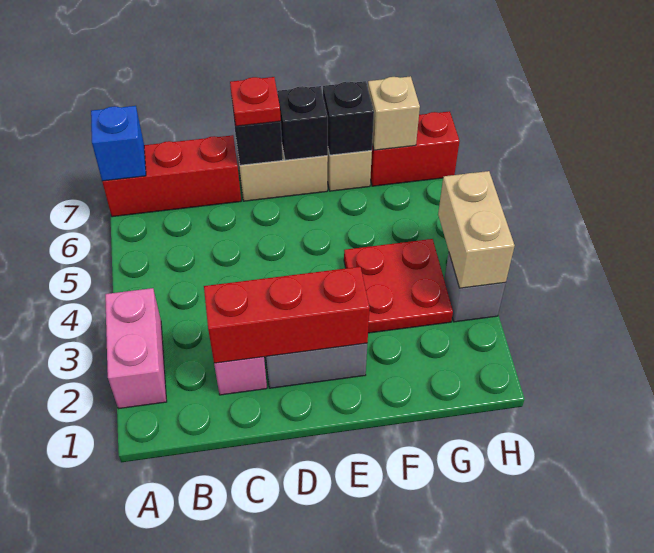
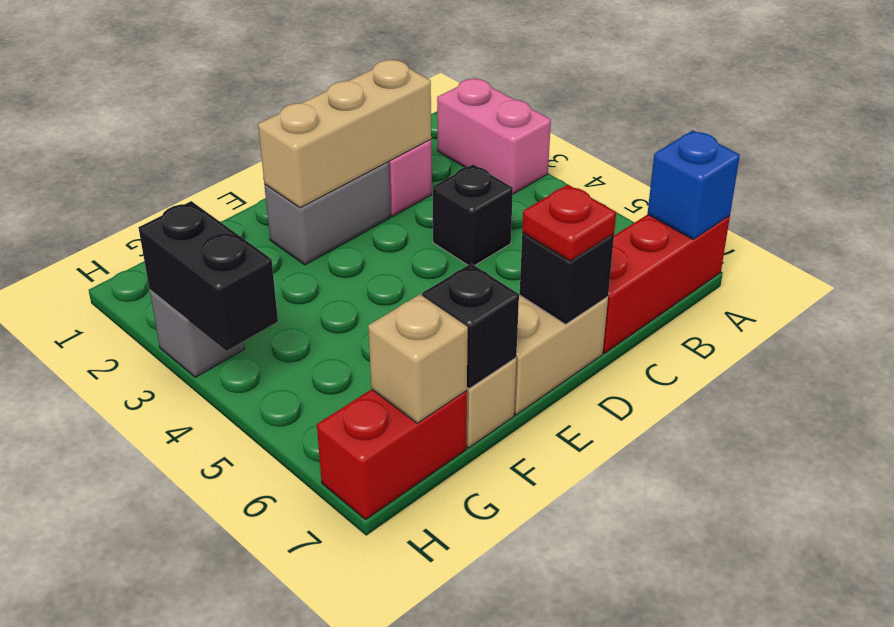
red brick C2:E2 level 2 -> tan brick C2:E2 level 2
black brick E7 level 2 -> black brick C4 level 1
red plate F3:G4 level 1 -> none
tan brick H3:H4 level 2 -> black brick H3:H4 level 2

